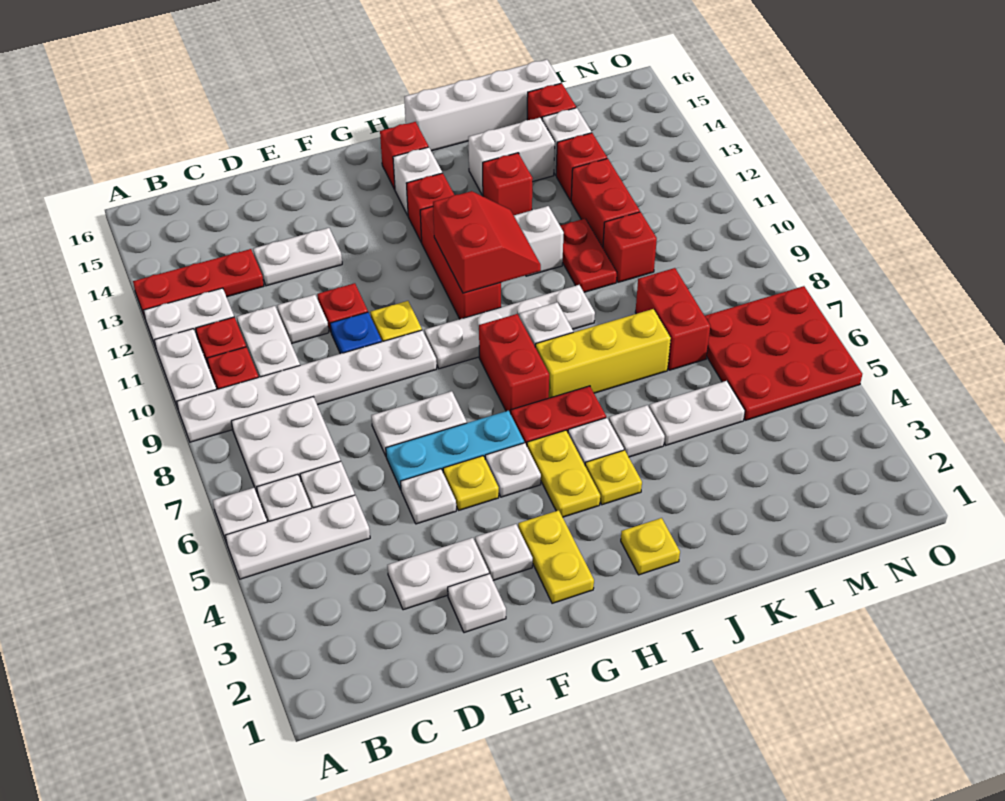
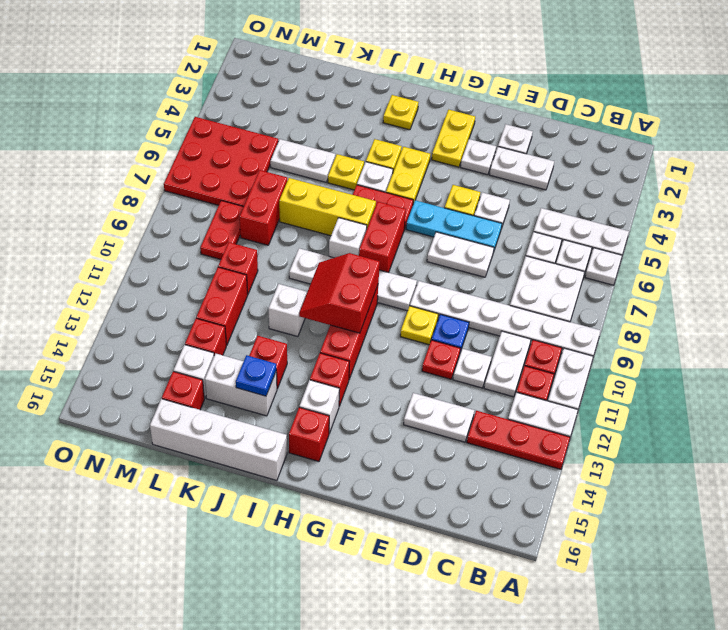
white plate G5 level 1 -> none
white plate J5 level 1 -> yellow plate J5 level 1
none -> blue plate J14 level 2
red plate K10:K11 level 1 -> red plate M8:M9 level 1

